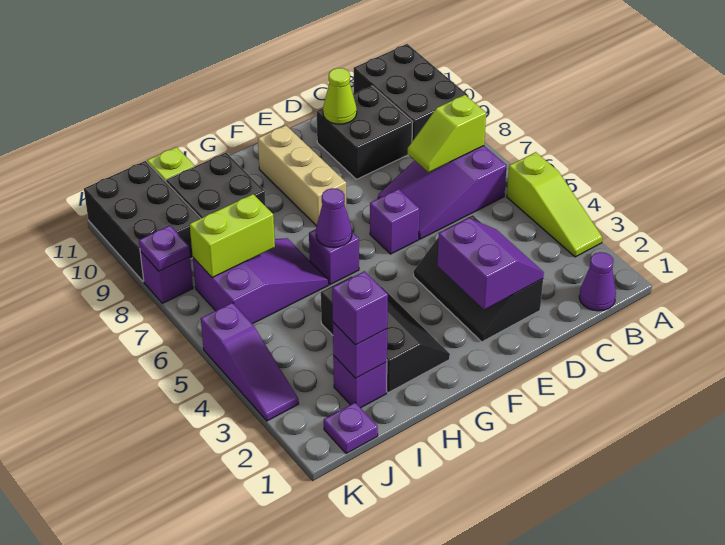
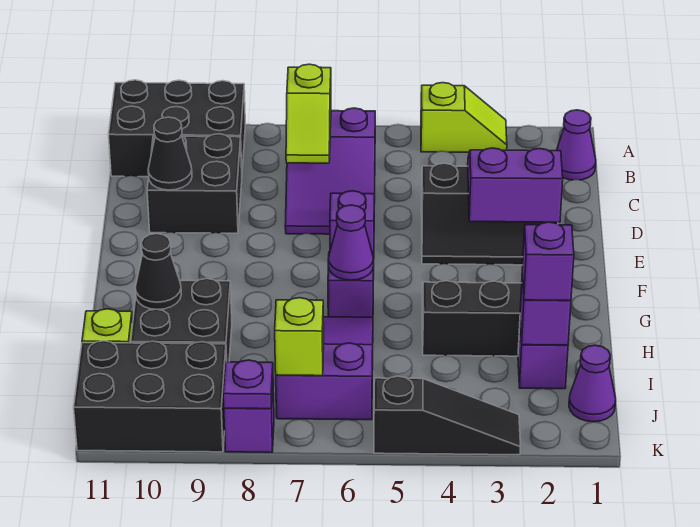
lime slope A3:A5 level 1 top 5 -> lime slope A3:A4 level 1 top 4
lime cone D10 level 2 -> black cone D10 level 2
tan brick F8:F10 level 1 -> none
none -> black cone H10 level 2
lime brick I7:J7 level 2 -> lime brick J7 level 2
purple plate J1 level 1 -> purple cone J1 level 1
purple slope K3:K5 level 1 top 5 -> black slope K3:K5 level 1 top 5

